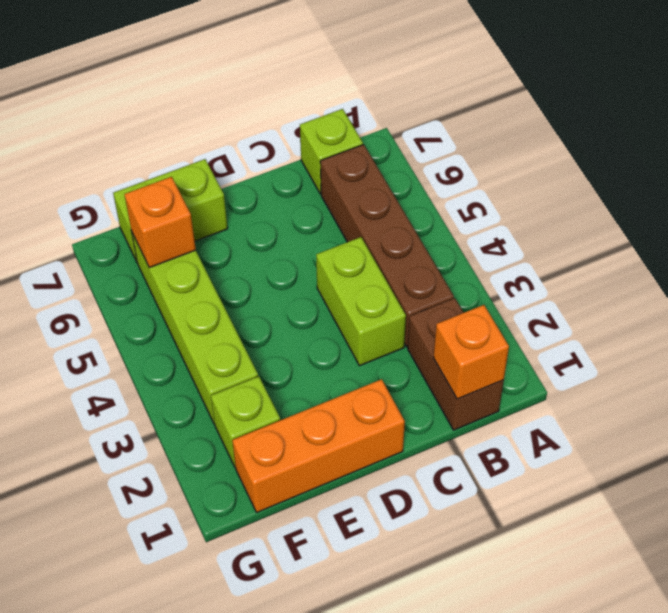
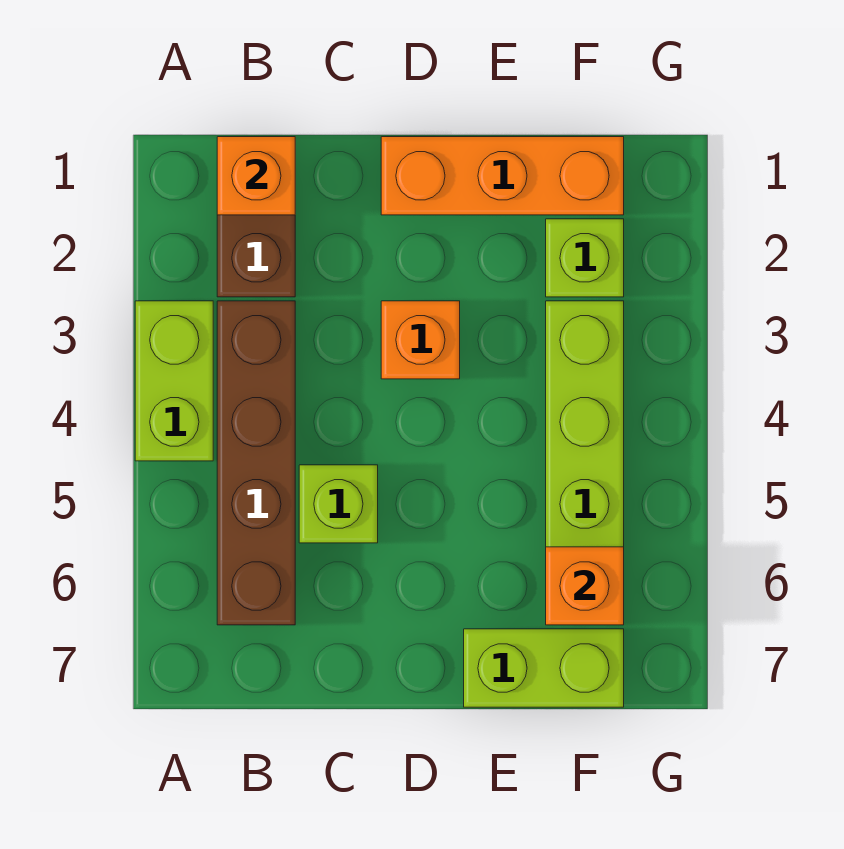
lime brick B7 level 1 -> lime brick C5 level 1
lime brick C3:C4 level 1 -> lime brick A3:A4 level 1
none -> orange brick D3 level 1

